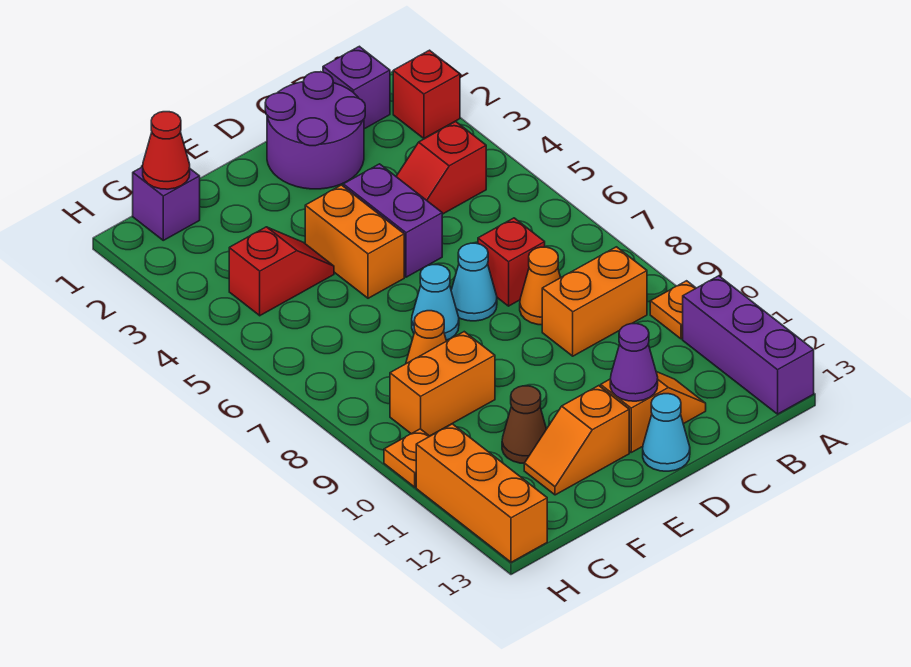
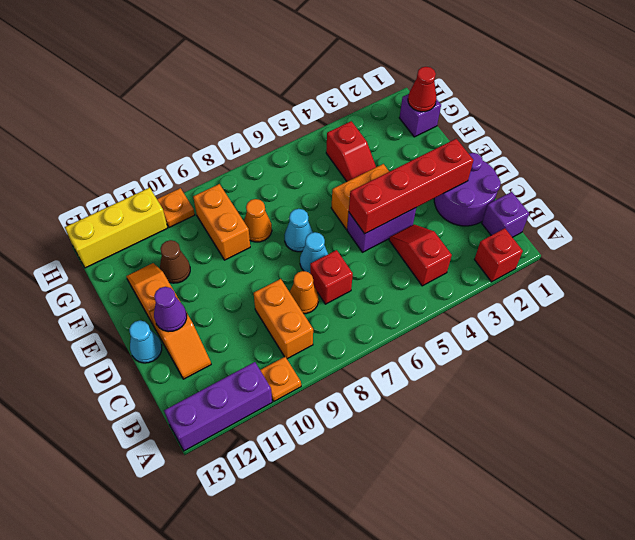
none -> red brick D2:D5 level 2
orange brick H11:H13 level 1 -> yellow brick H11:H13 level 1

